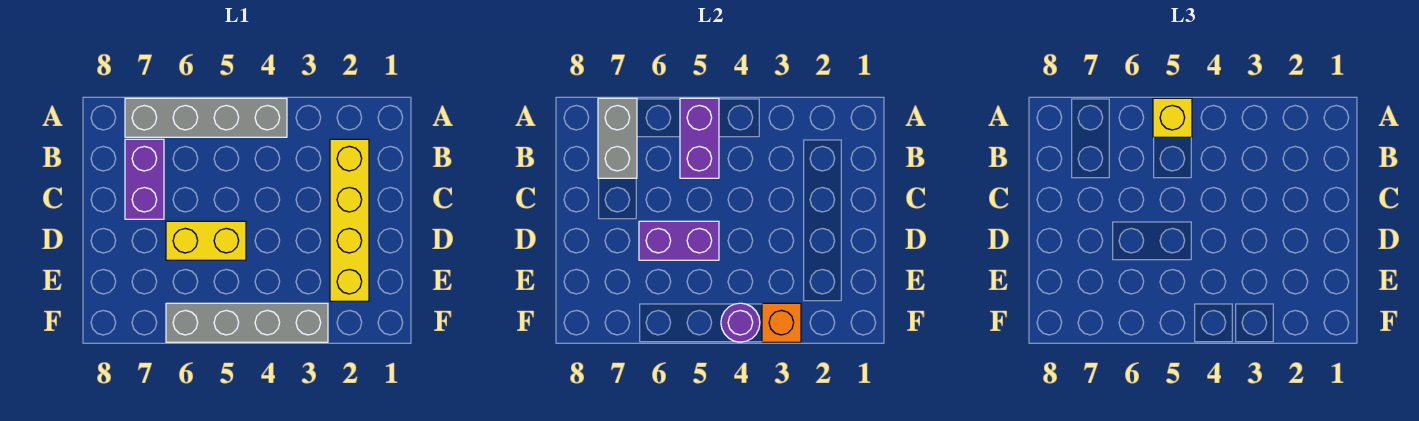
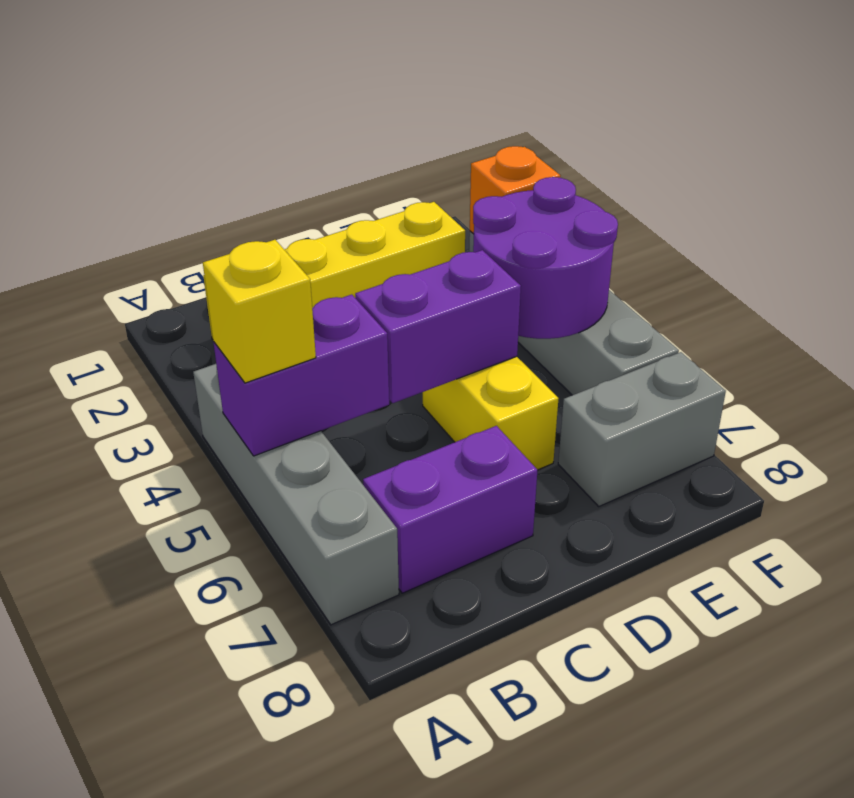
grey brick A7:B7 level 2 -> grey brick E7:F7 level 1
purple brick D5:D6 level 2 -> purple brick C5:D5 level 2
purple round brick F4 level 2 -> purple round brick E4:F5 level 2

